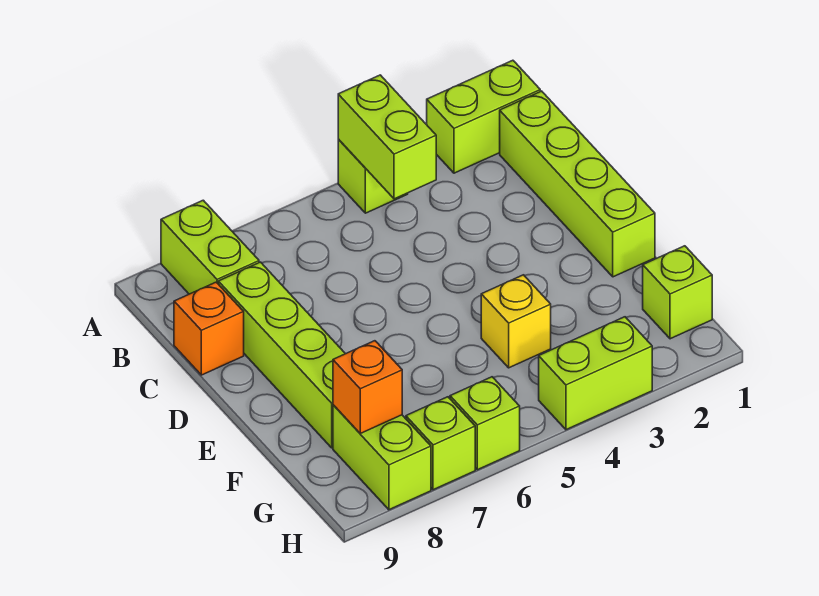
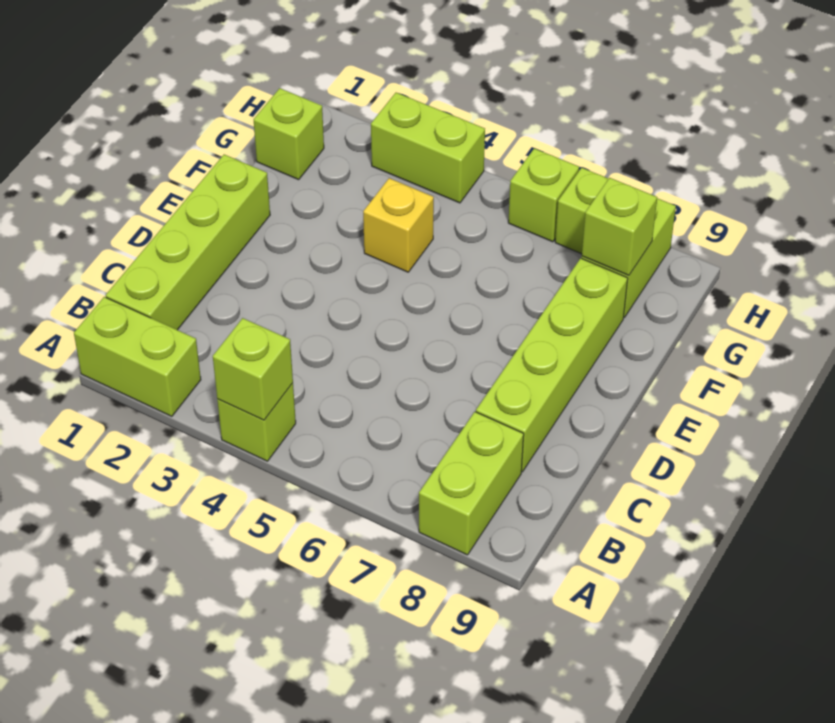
lime brick A4:B4 level 2 -> lime brick A4 level 2
orange brick C9 level 1 -> none
orange brick G8 level 2 -> lime brick G8 level 2

